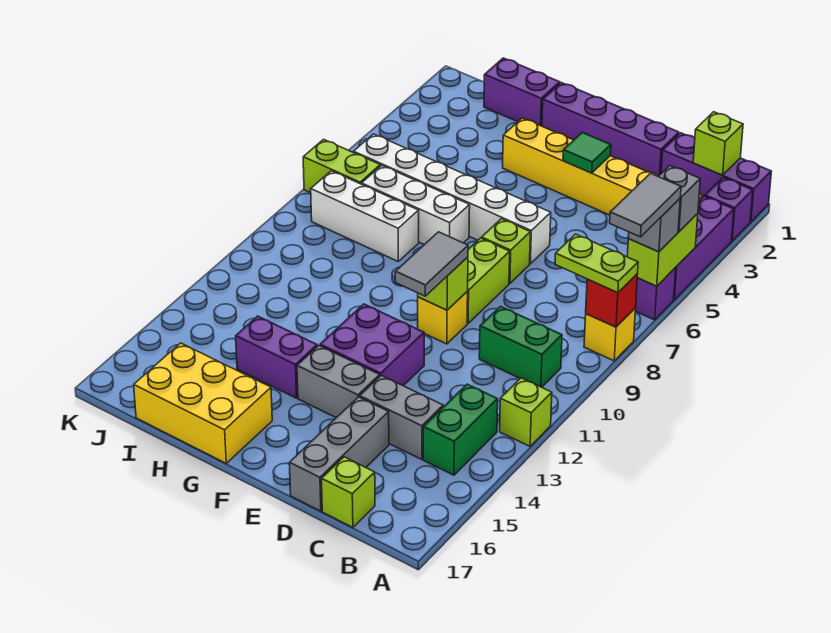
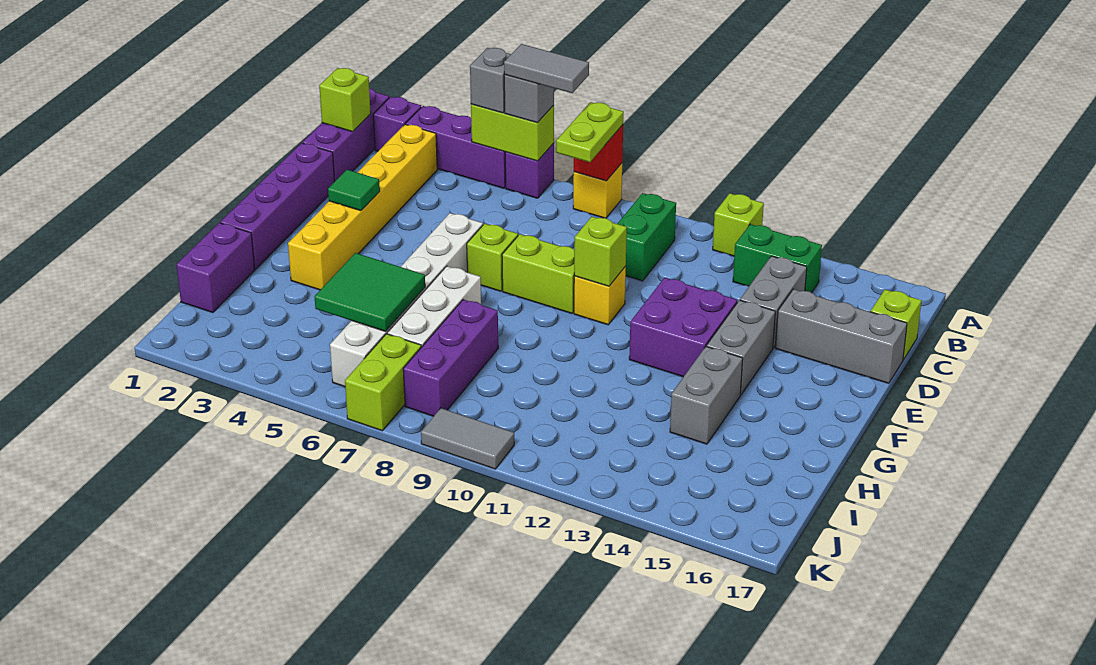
grey tile E10:E11 level 3 -> grey tile K9:K10 level 1
purple brick G14:H14 level 1 -> grey brick G14:H14 level 1
yellow brick G16:I17 level 1 -> none
none -> green tile H5:I6 level 2
white brick H8:J8 level 1 -> purple brick H8:J8 level 1

